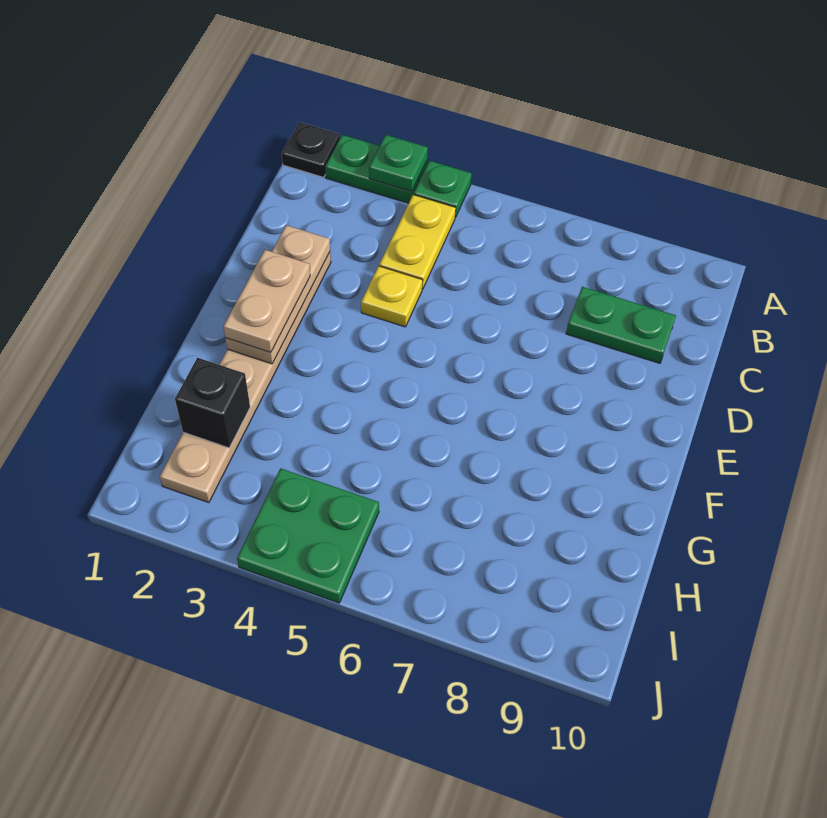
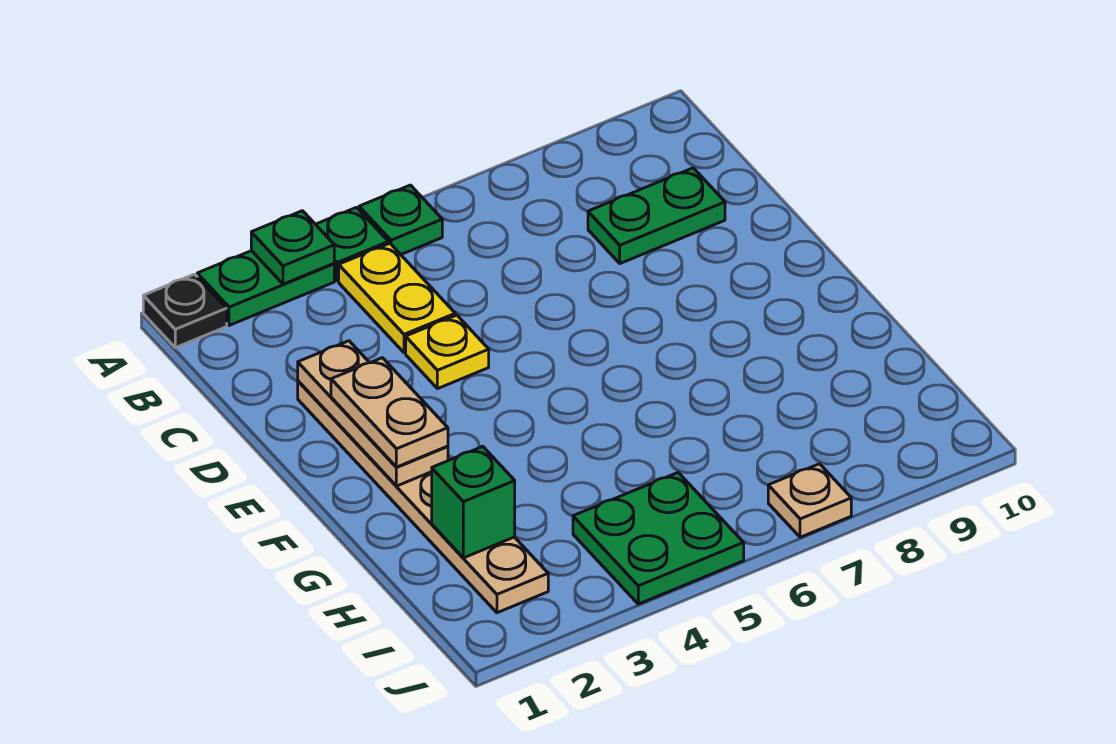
none -> green plate A5 level 1
black brick H2 level 2 -> green brick H2 level 2
none -> tan plate J7 level 1

